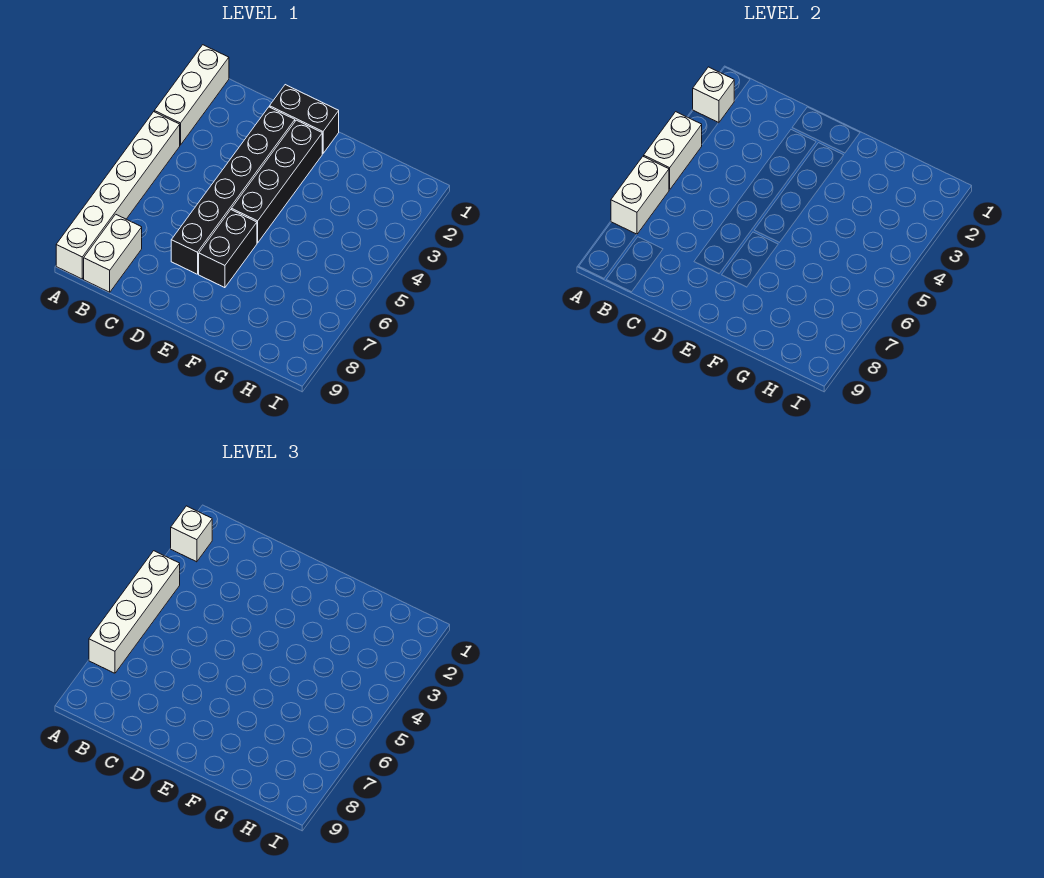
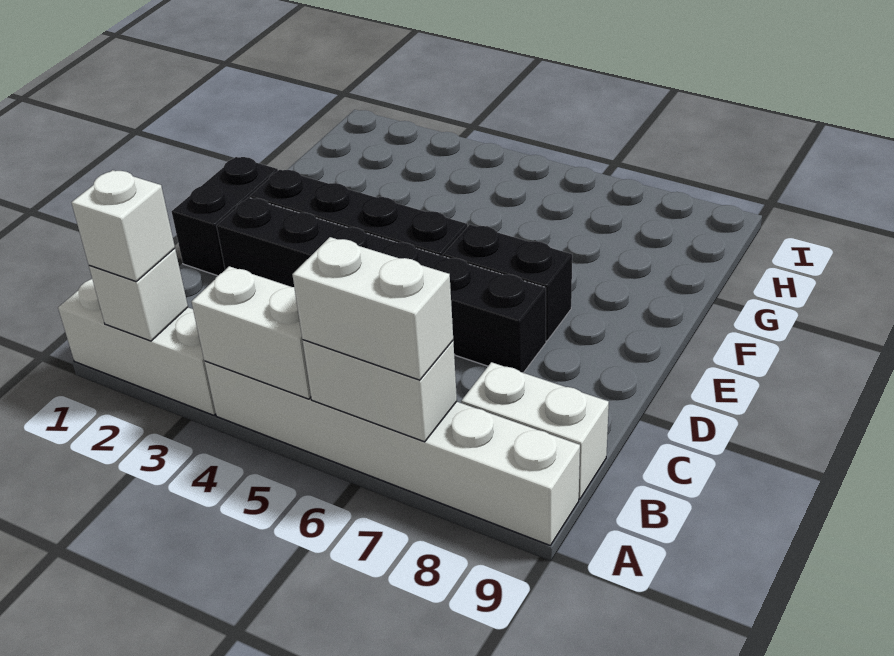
white brick A4:A7 level 3 -> white brick A6:A7 level 3

